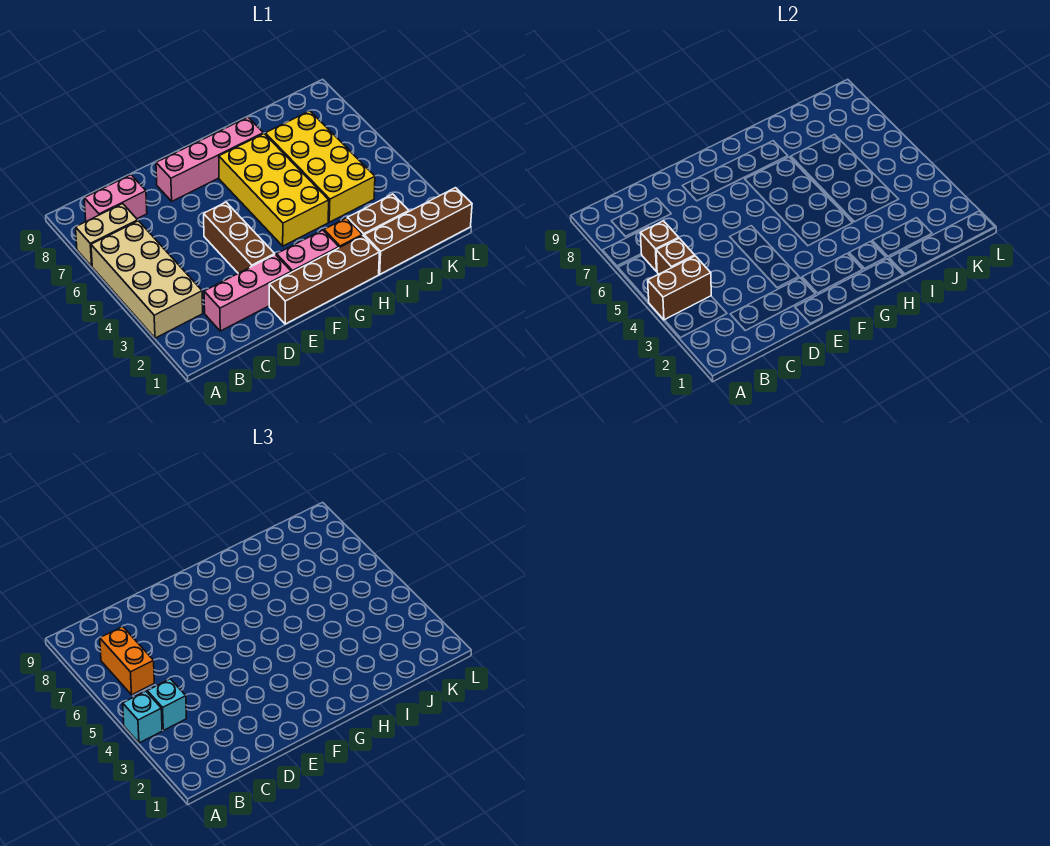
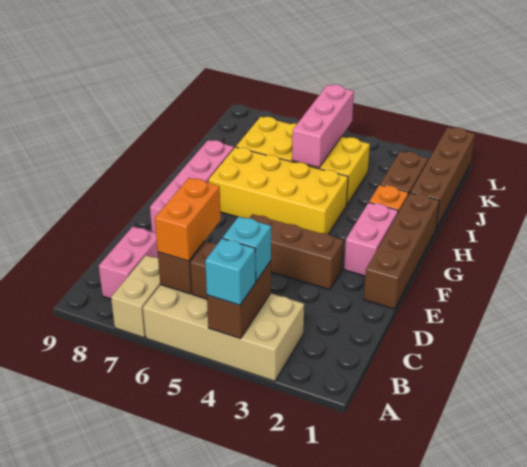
orange brick B6:B7 level 3 -> orange brick B6:C6 level 3
pink brick C2:E2 level 1 -> pink brick I5:K5 level 2

